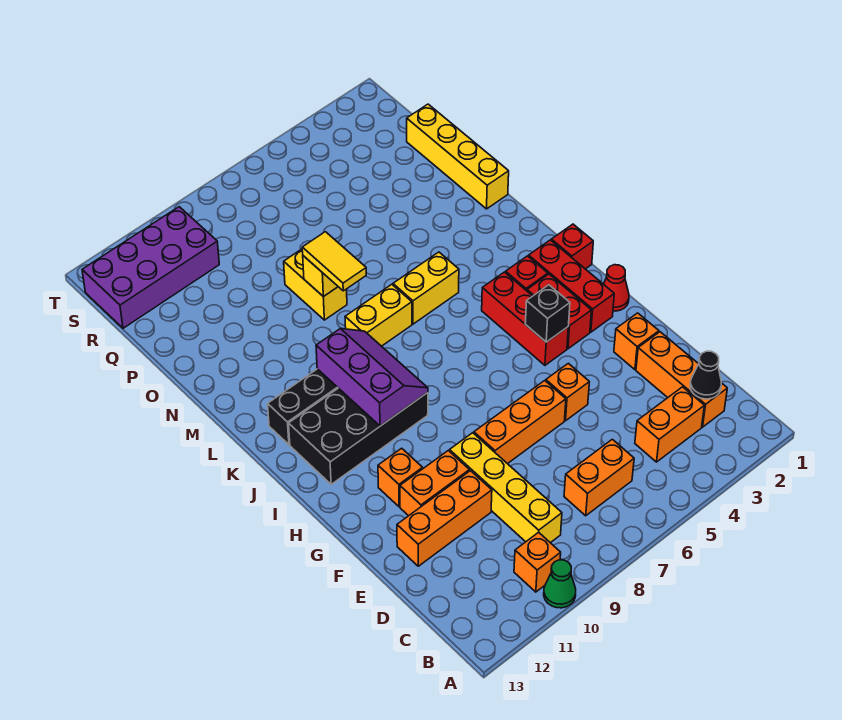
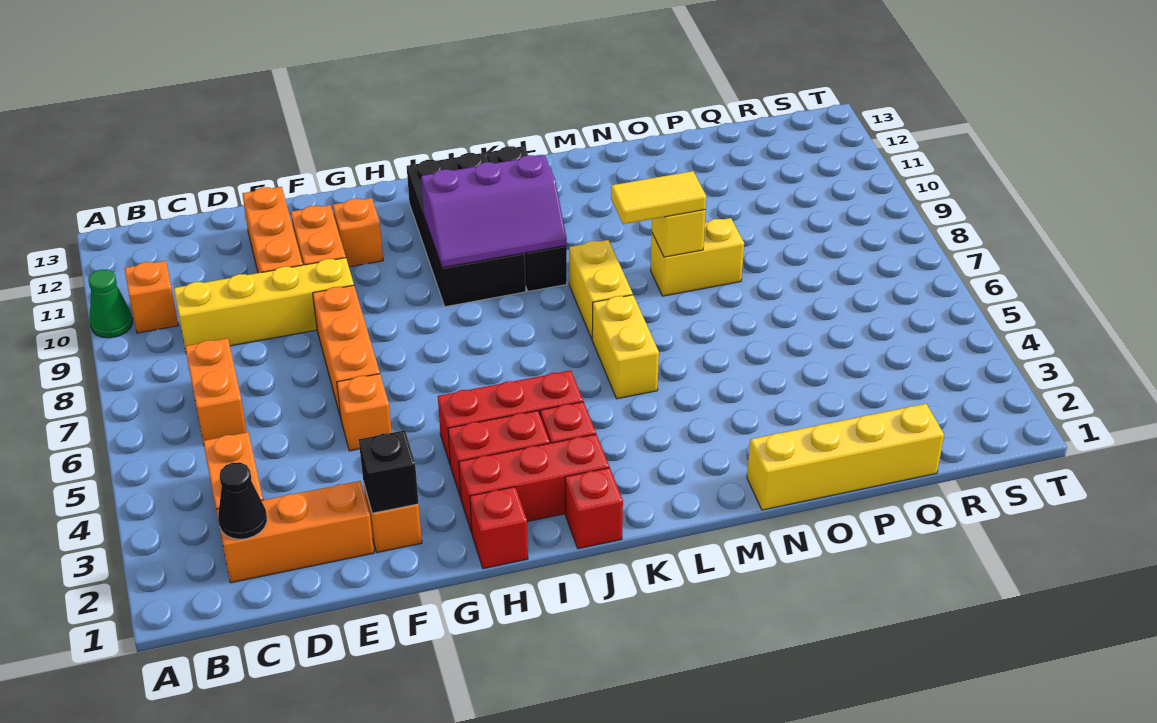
red cone H1 level 1 -> red brick H1 level 1
black brick H4 level 2 -> black brick F2 level 2
purple brick R10:S13 level 1 -> none

